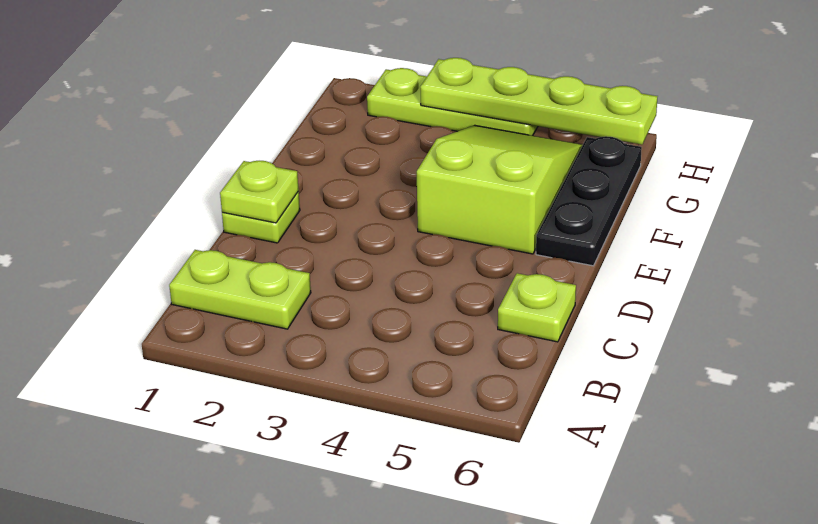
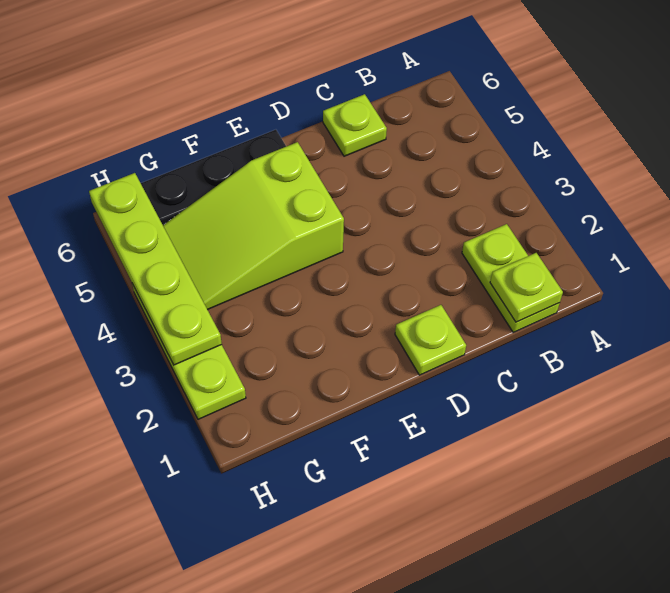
lime plate D1 level 2 -> lime plate B1 level 2

